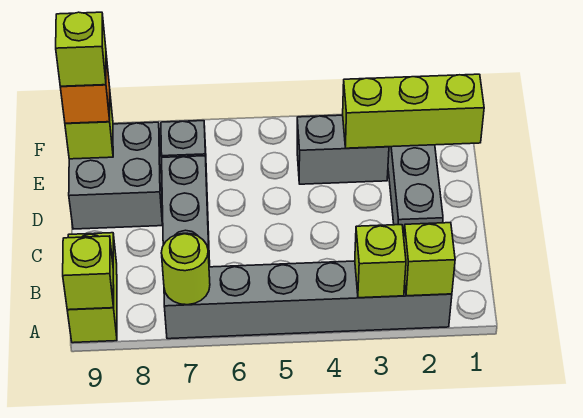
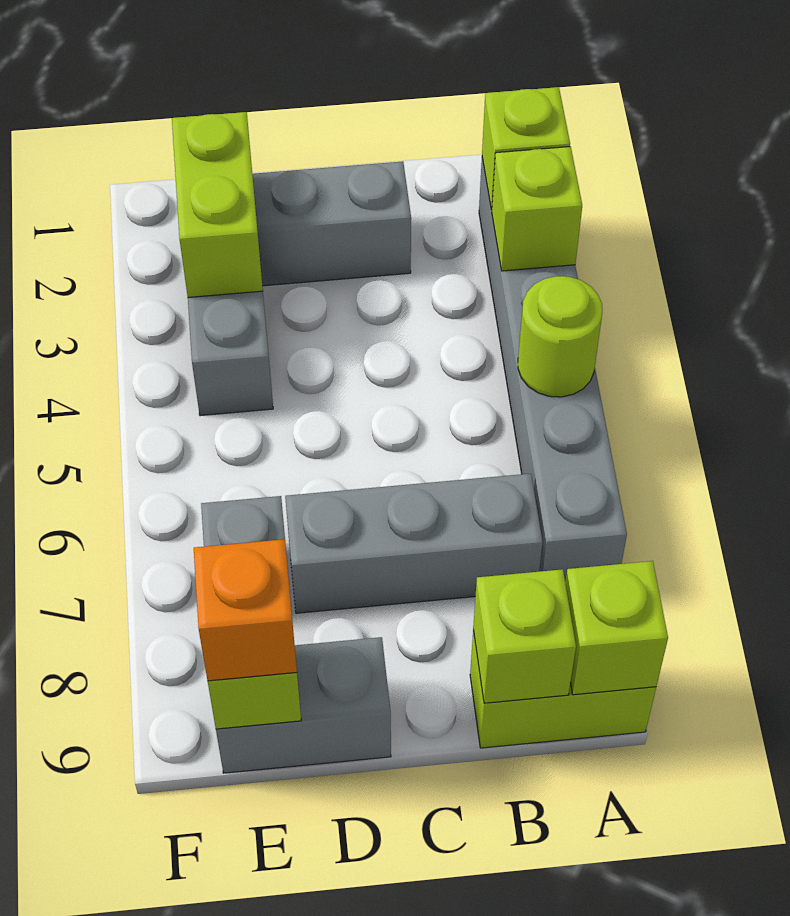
lime round brick A7 level 2 -> lime round brick A5 level 2
grey brick D8:E9 level 1 -> grey brick D9:E9 level 1
lime brick E1:E3 level 2 -> lime brick E2:E3 level 2
lime brick E9 level 4 -> lime brick B9 level 2

